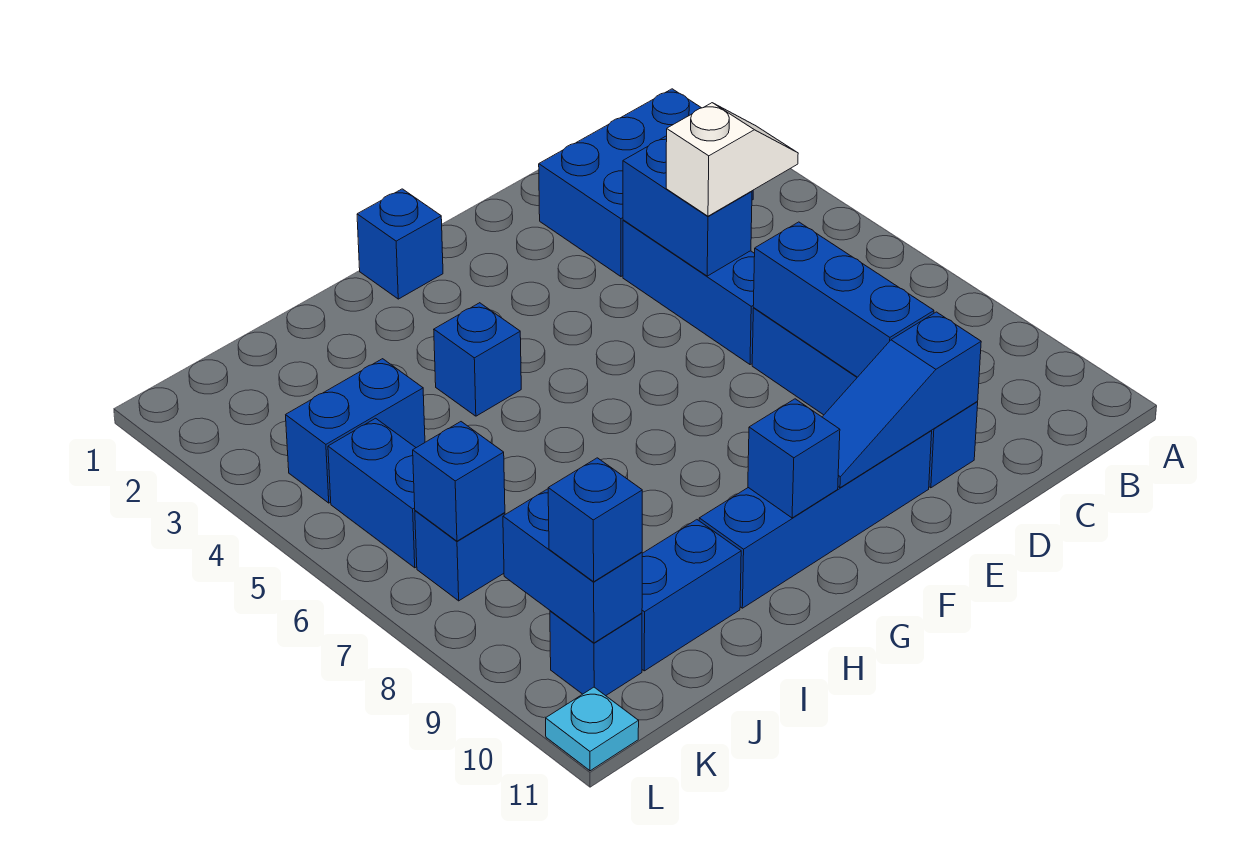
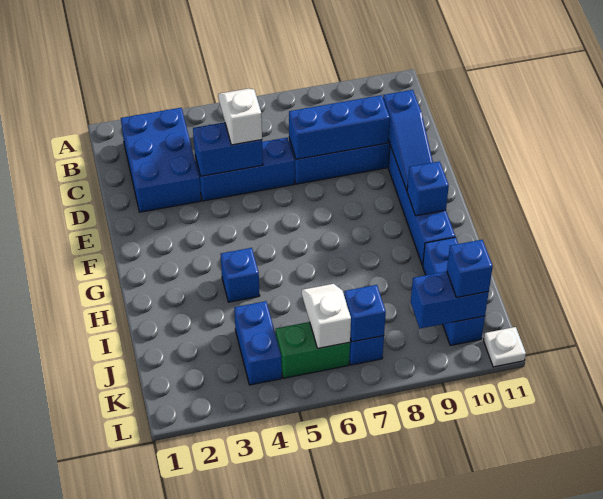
blue brick G1 level 1 -> none
none -> white slope J6:K6 level 2 top K
blue brick K5:K6 level 1 -> green brick K5:K6 level 1
cyan plate L11 level 1 -> white plate L11 level 1

